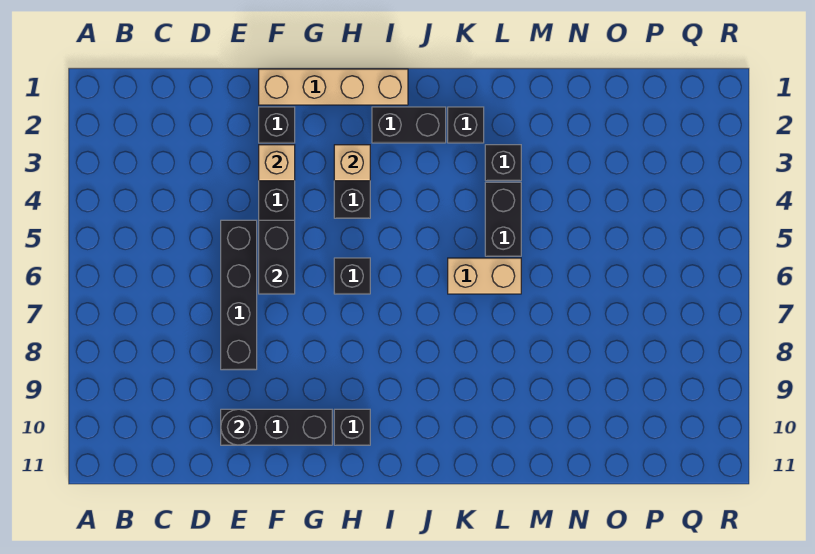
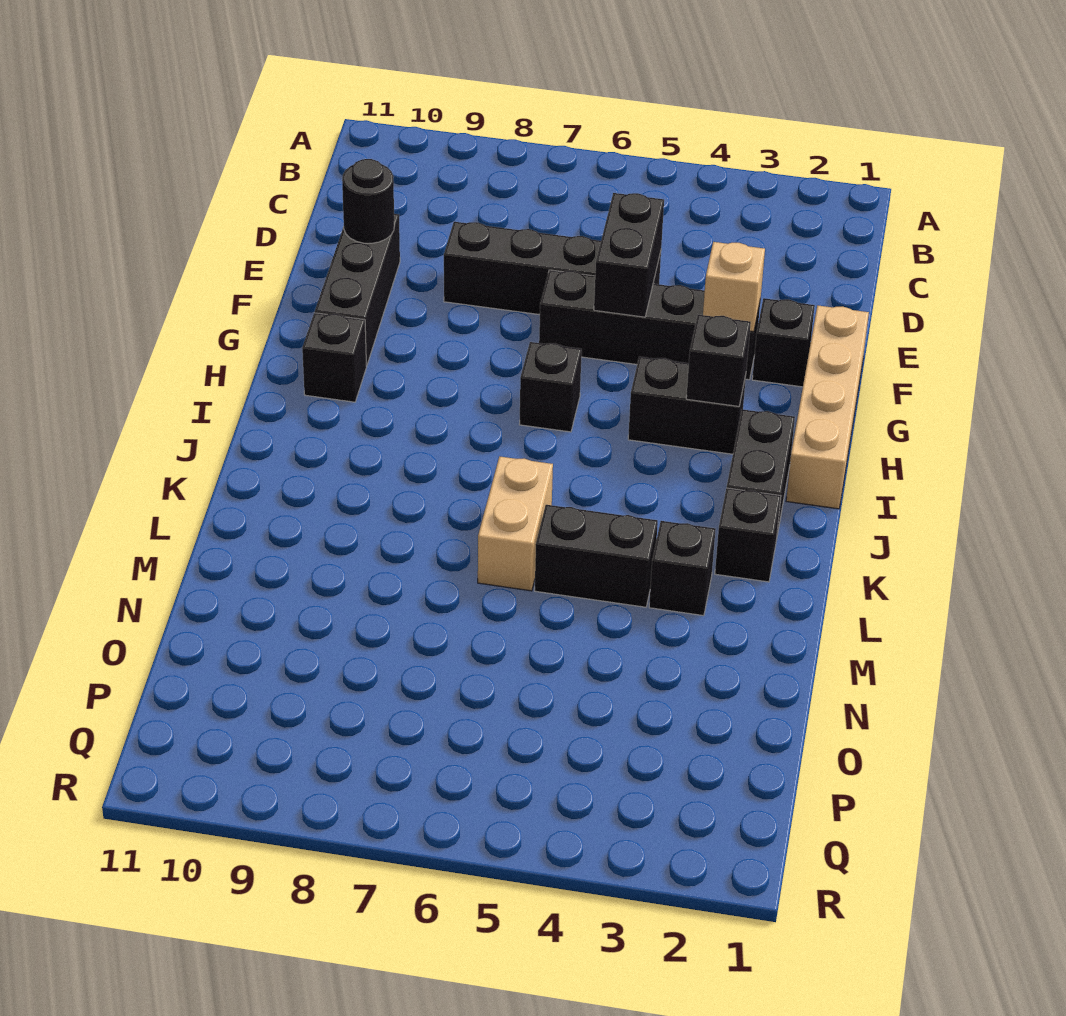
black brick F5:F6 level 2 -> black brick E5:F5 level 2
tan brick H3 level 2 -> black brick H3 level 2

